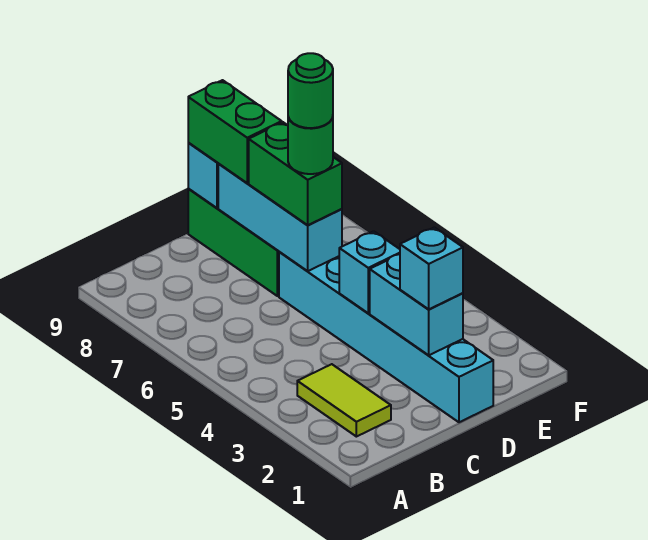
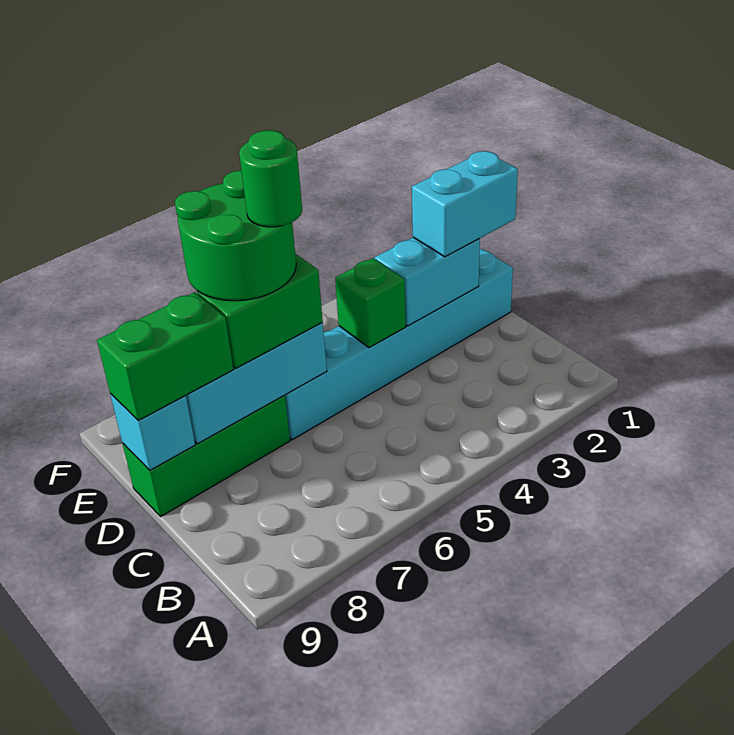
lime tile B2:B3 level 1 -> none
cyan brick D2 level 3 -> cyan brick D1:D2 level 3
cyan brick D4 level 2 -> green brick D4 level 2
green round brick D6 level 4 -> green round brick D6:E7 level 4

